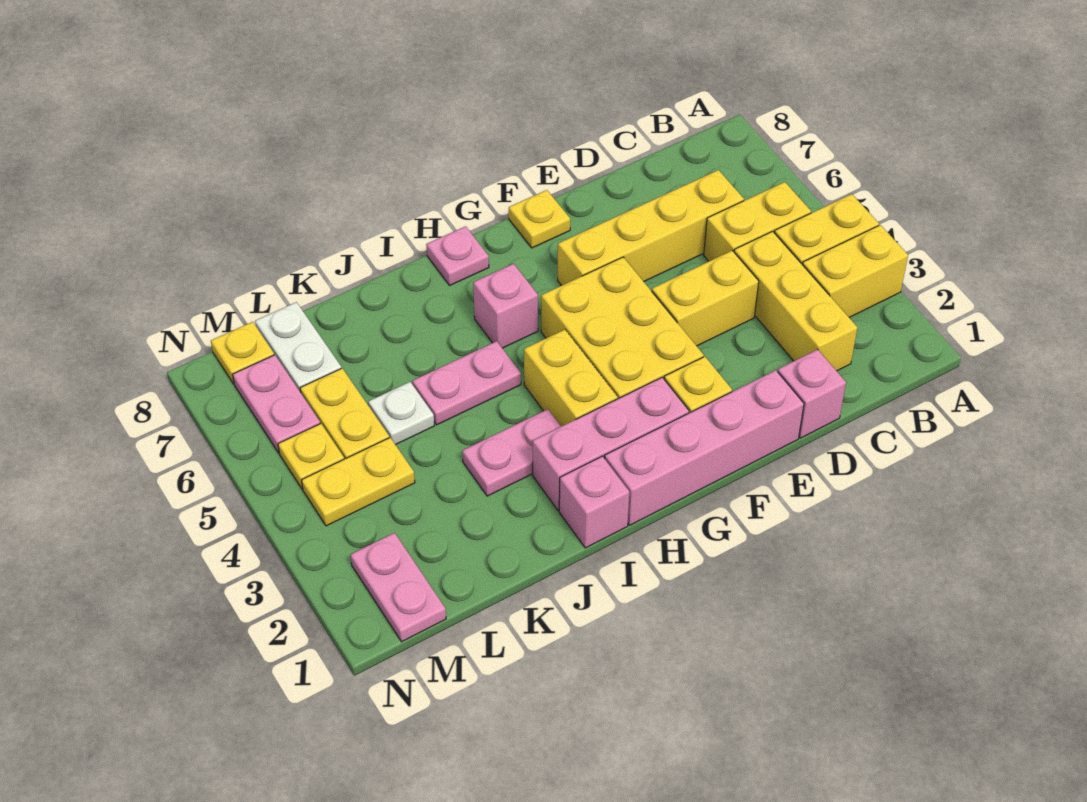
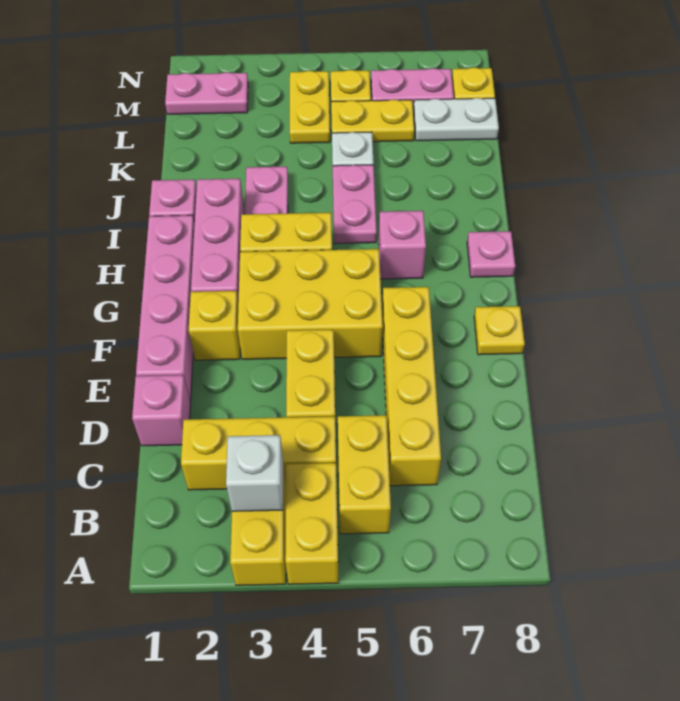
none -> white brick B3 level 2

